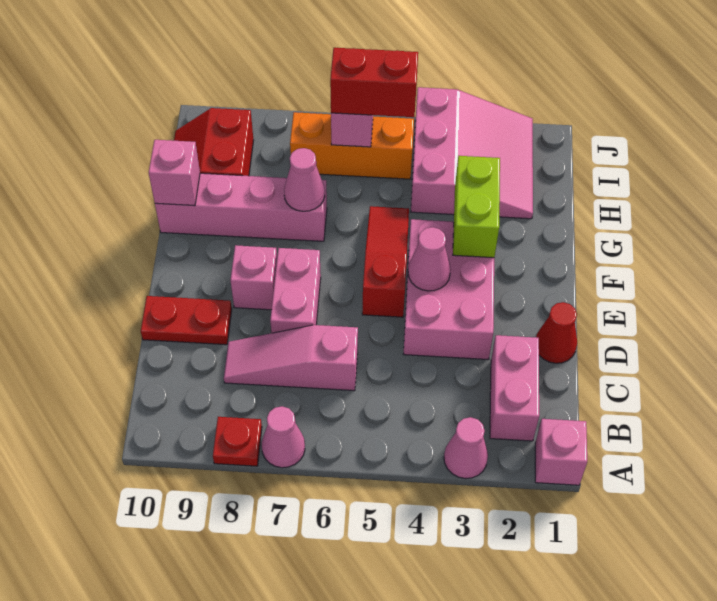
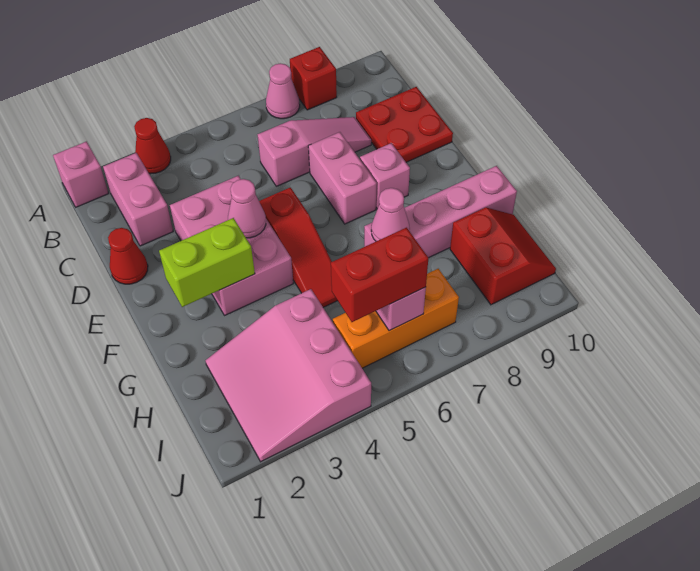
pink cone A3 level 1 -> red cone A3 level 1
red plate A8 level 1 -> red brick A8 level 1
red plate D9:D10 level 1 -> red plate C9:D10 level 1
lime brick F3:G3 level 2 -> lime brick F2:F3 level 2
pink brick G10 level 2 -> none

